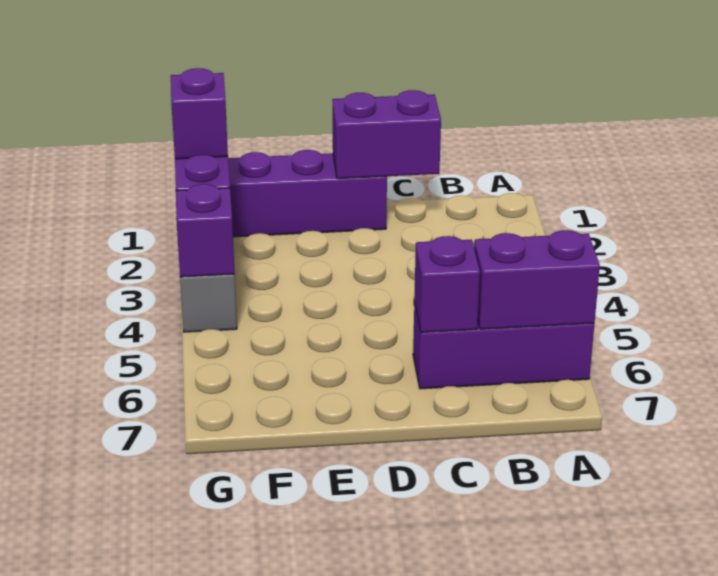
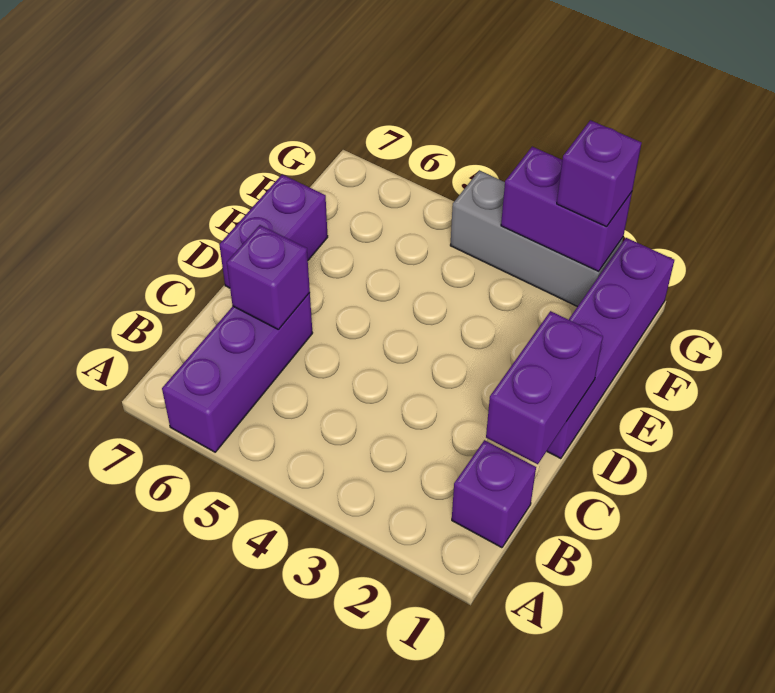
purple brick A6:B6 level 2 -> purple brick D7:E7 level 1
purple brick G4 level 2 -> purple brick B1 level 1

